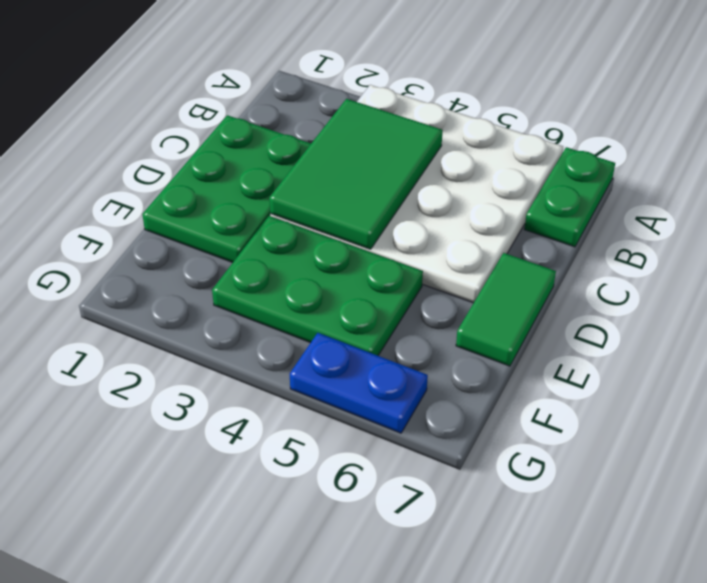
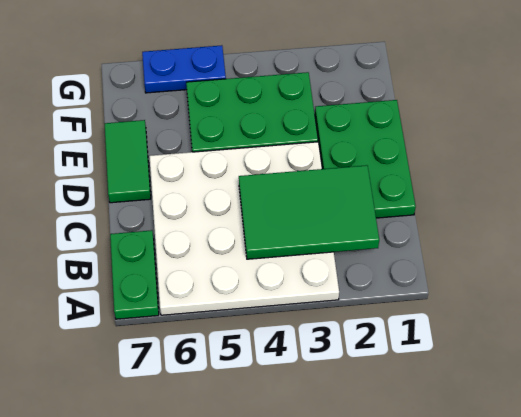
green tile B3:D4 level 2 -> green tile B2:C4 level 2

